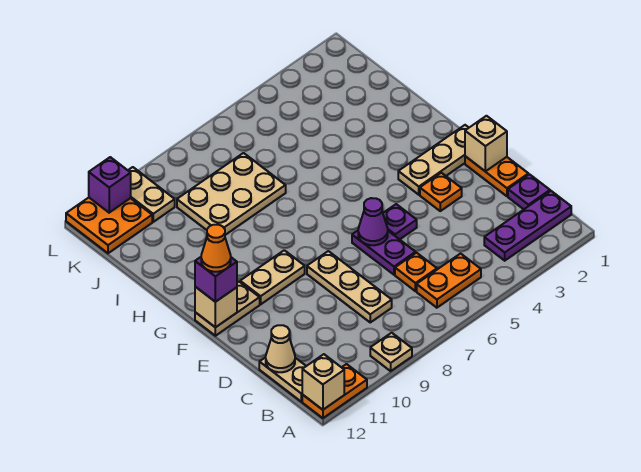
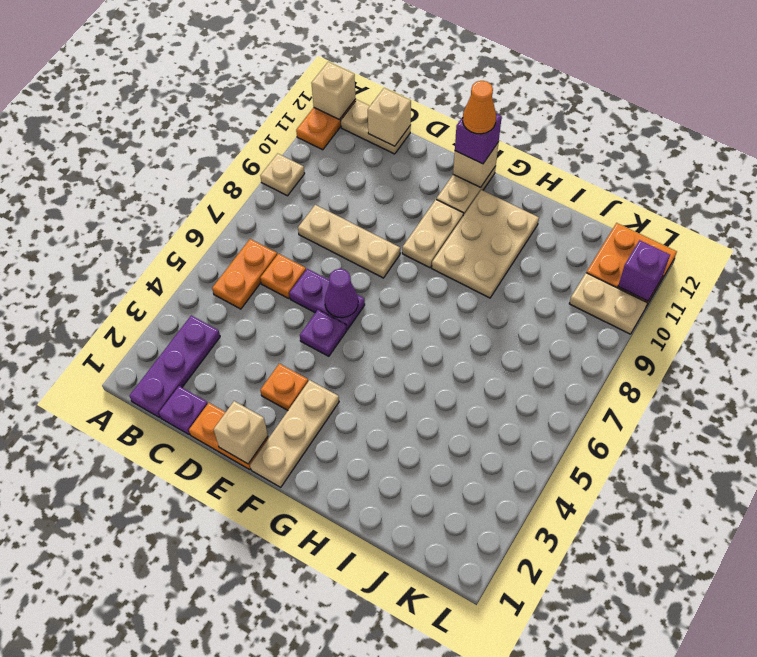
tan cone C12 level 2 -> tan brick C12 level 2
tan plate I7:J9 level 1 -> tan plate G9:H11 level 1

